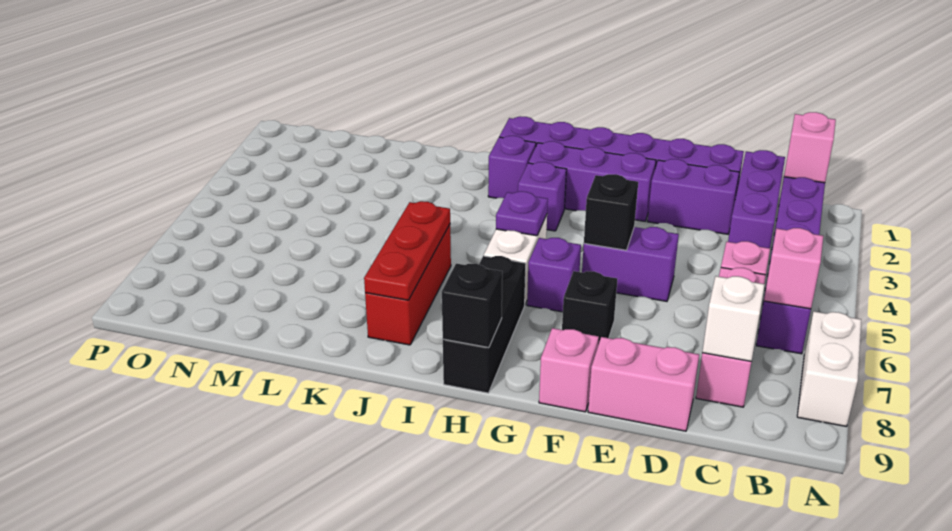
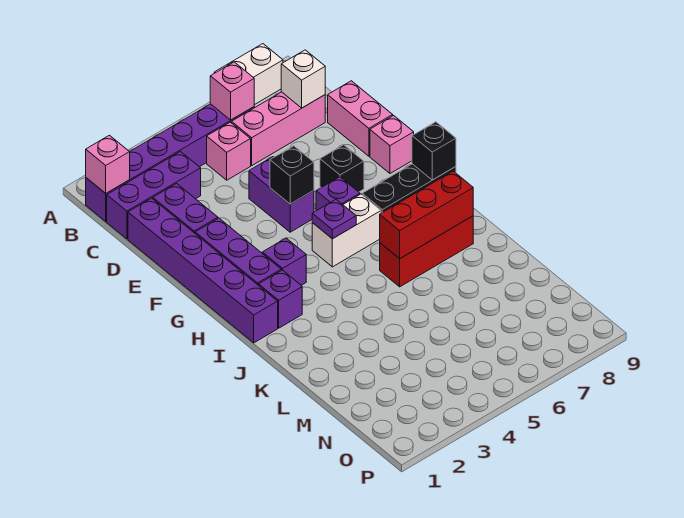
red plate J6:J8 level 2 -> red brick J6:J8 level 2

